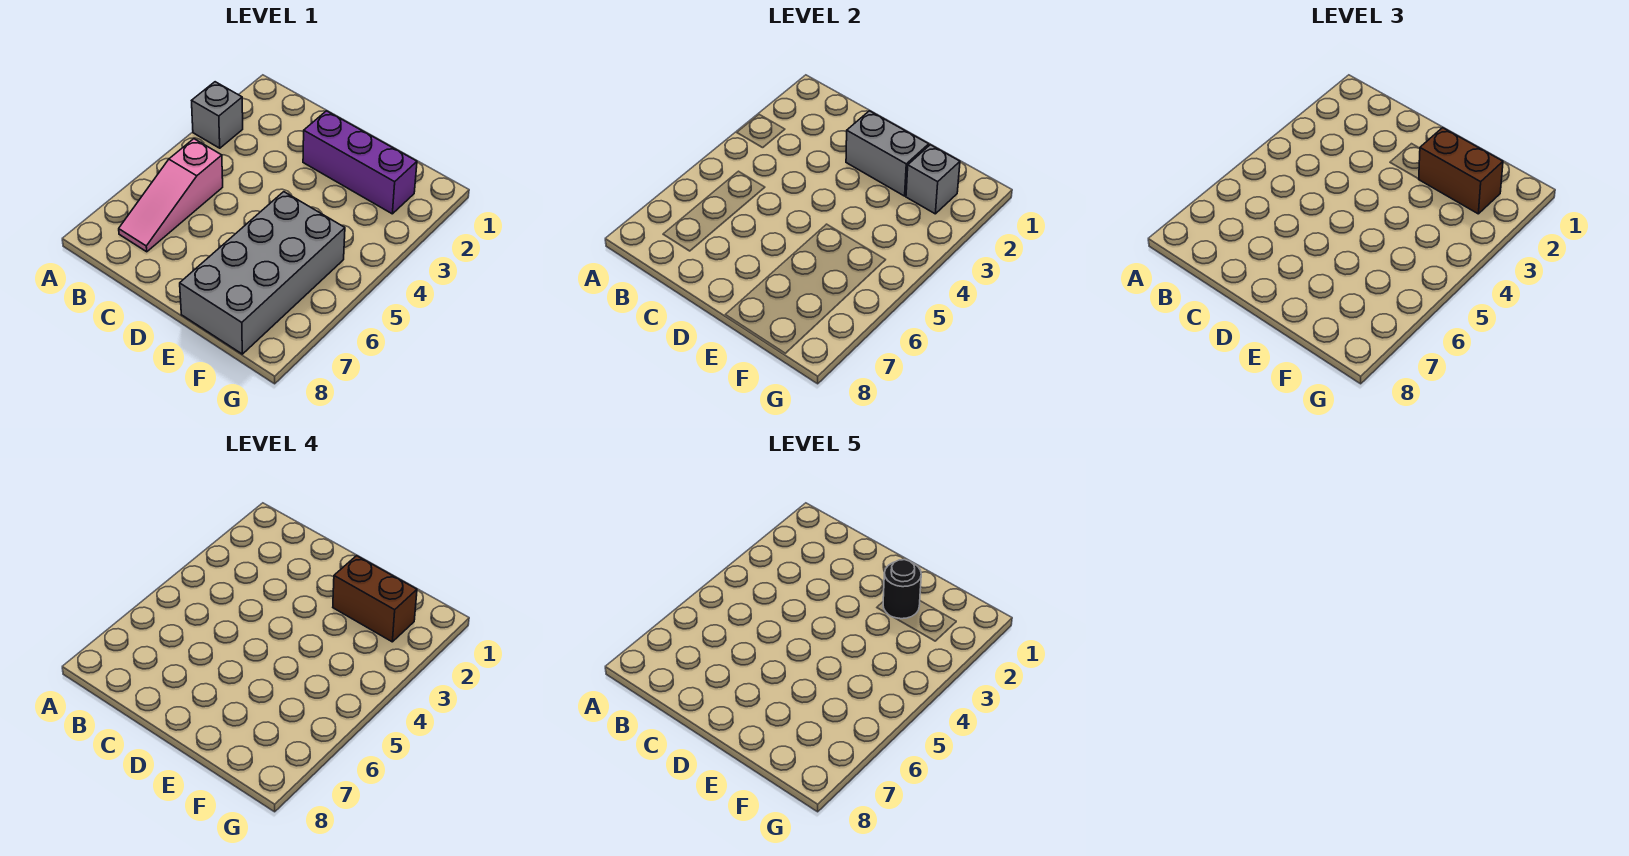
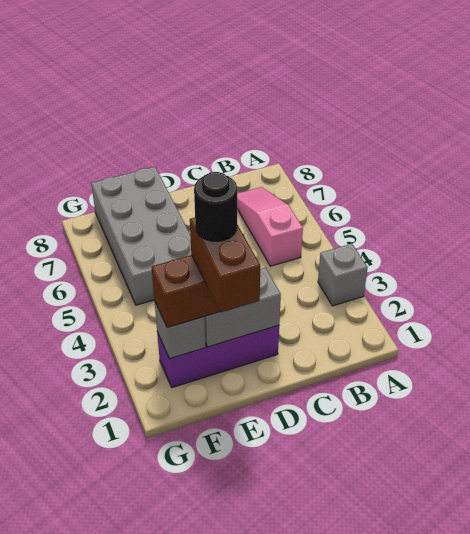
brown brick E2:F2 level 4 -> brown brick E1:E2 level 4

